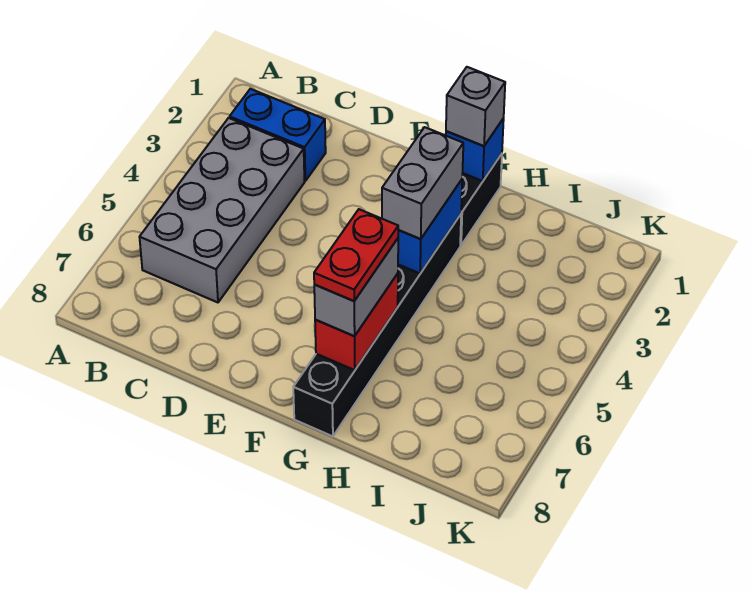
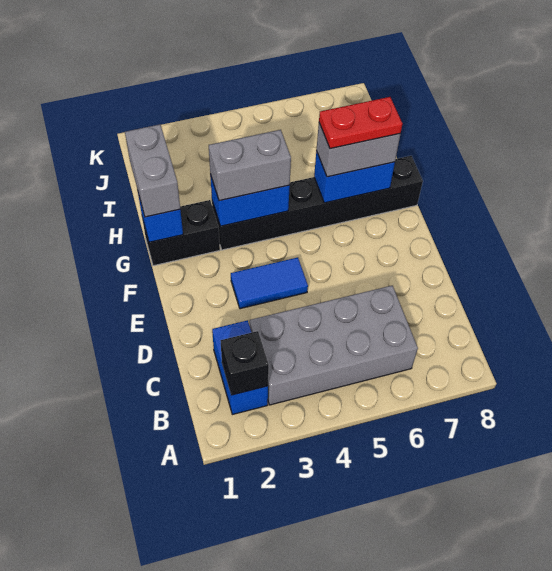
none -> black brick B2 level 2
none -> blue tile E3:E4 level 1
grey brick G1 level 3 -> grey brick G1:H1 level 3
red brick G6:G7 level 2 -> blue brick G6:G7 level 2

